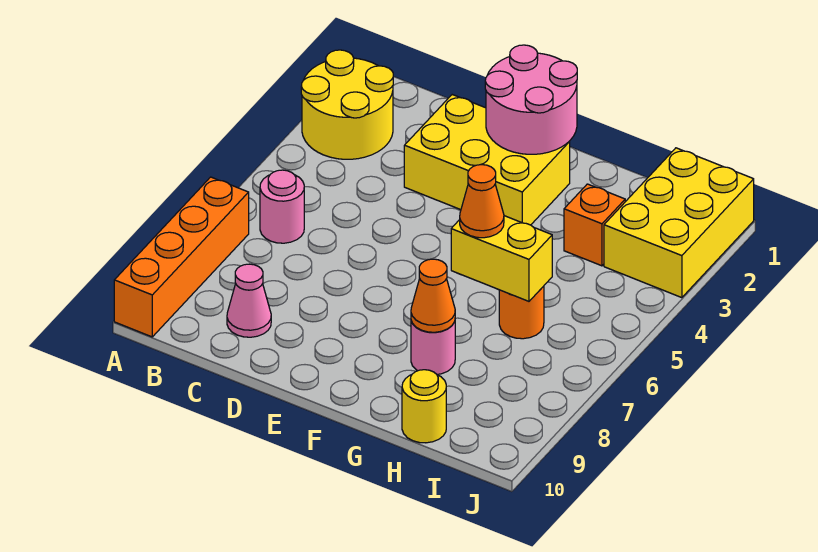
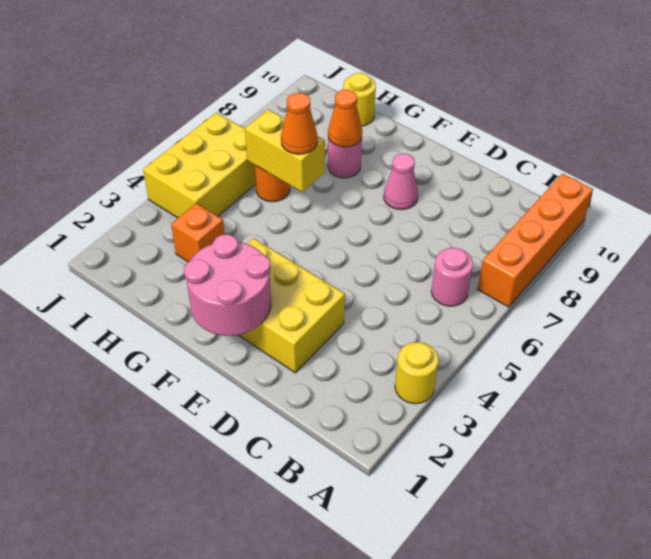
yellow round brick A2:B3 level 1 -> yellow round brick A3 level 1
pink cone C9 level 1 -> pink cone E8 level 1
yellow brick I1:J3 level 1 -> yellow brick I4:J6 level 1

